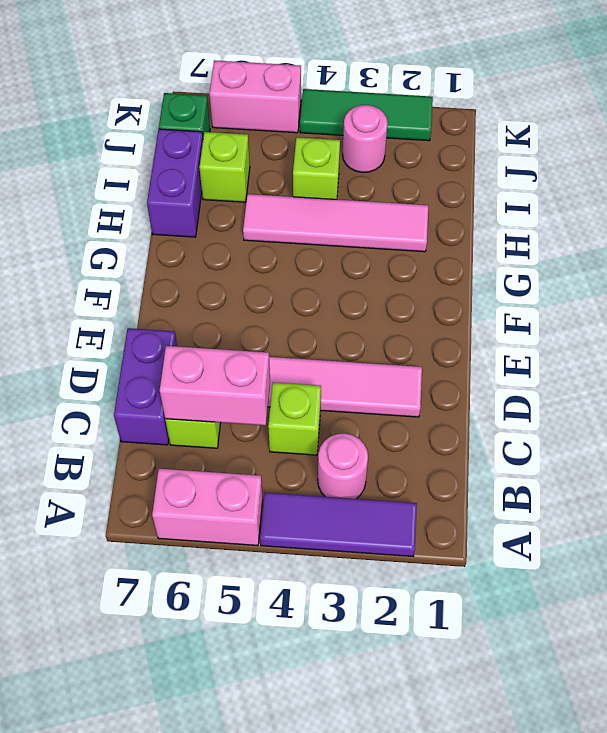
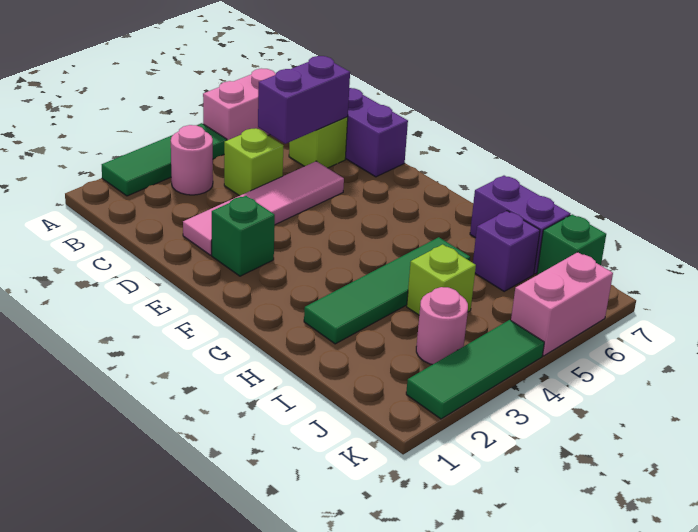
purple tile A2:A4 level 1 -> green tile A2:A4 level 1
pink brick C5:C6 level 2 -> purple brick C5:C6 level 2
none -> green brick E2 level 1
pink tile H2:H5 level 1 -> green tile H2:H5 level 1
lime brick I6 level 1 -> purple brick I6 level 1

